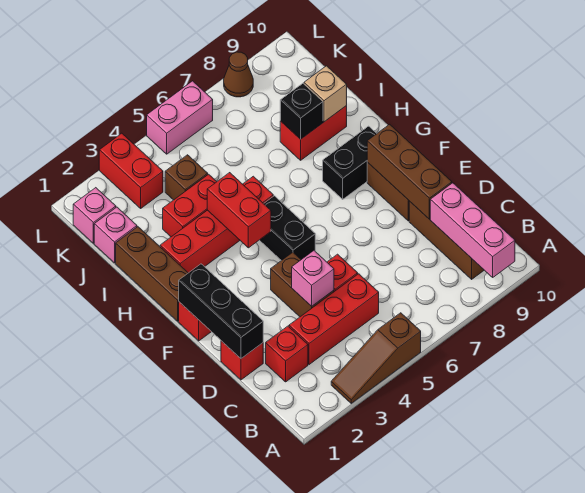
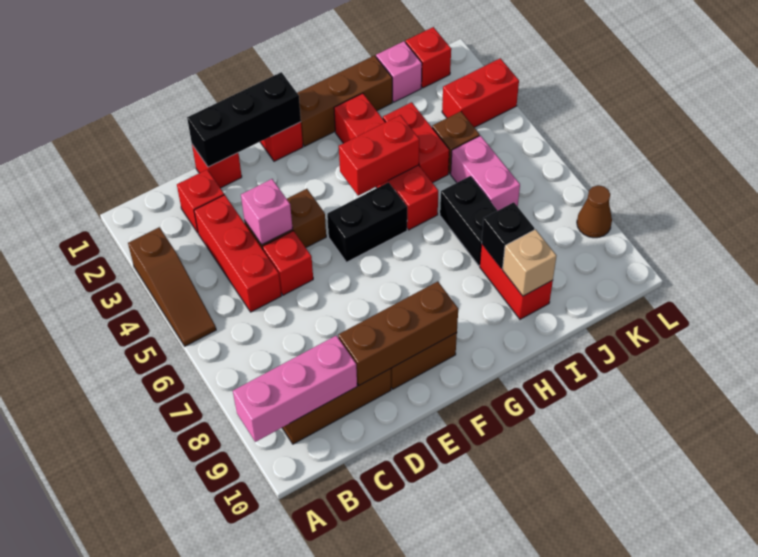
brown slope A3:A5 level 1 top 5 -> brown slope A3:A5 level 1 top 3
black brick G8:G9 level 1 -> black brick I6:I7 level 1
pink brick K1 level 1 -> red brick K1 level 1
pink brick L5:L6 level 1 -> pink brick J5:J6 level 1

